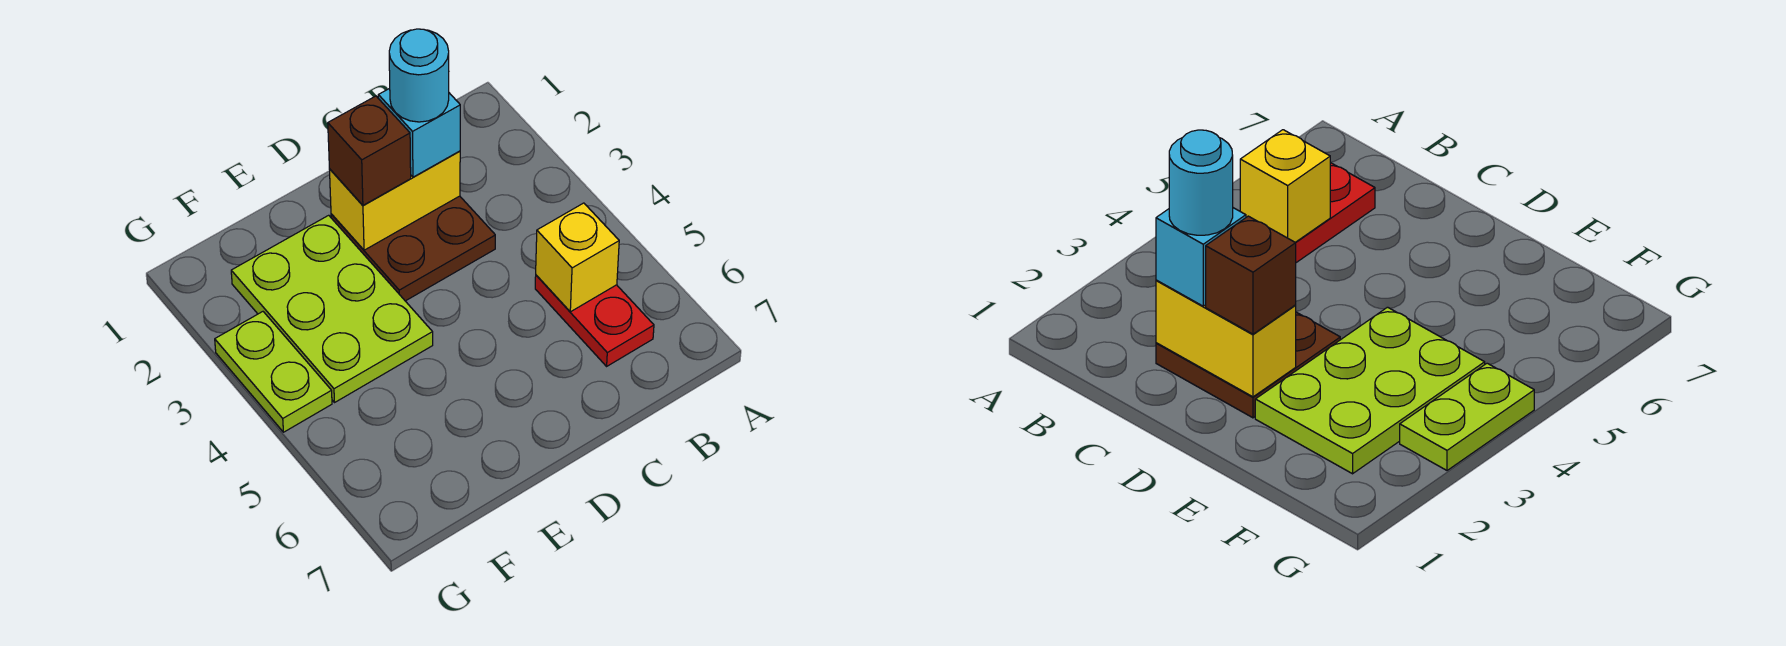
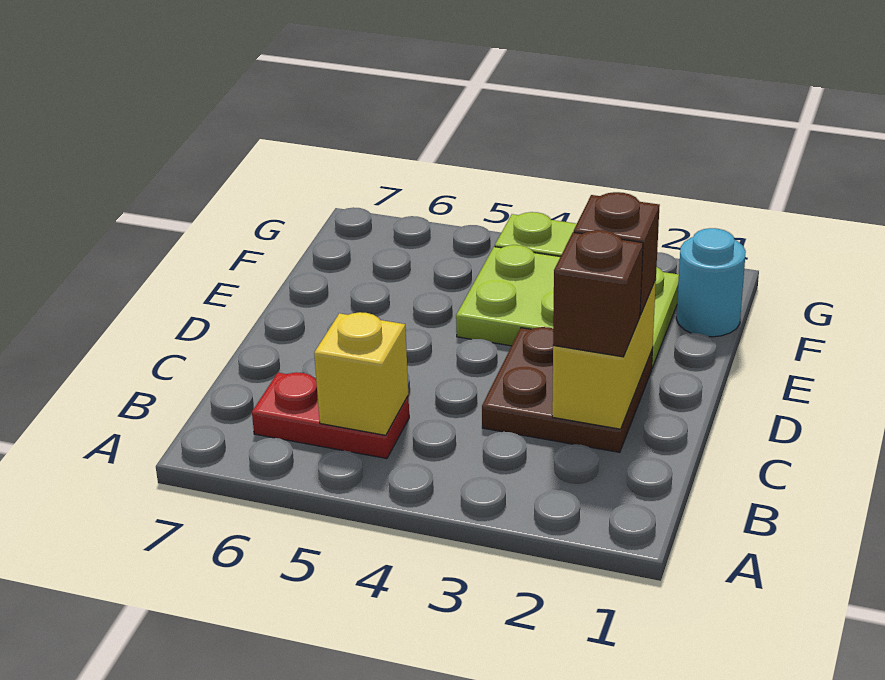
cyan brick C2 level 3 -> brown brick C2 level 3
cyan round brick C2 level 4 -> cyan round brick F1 level 1

